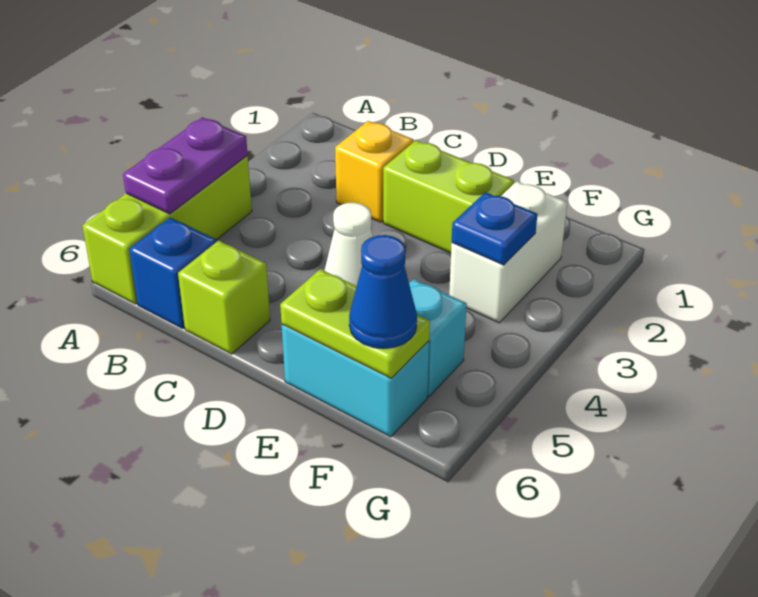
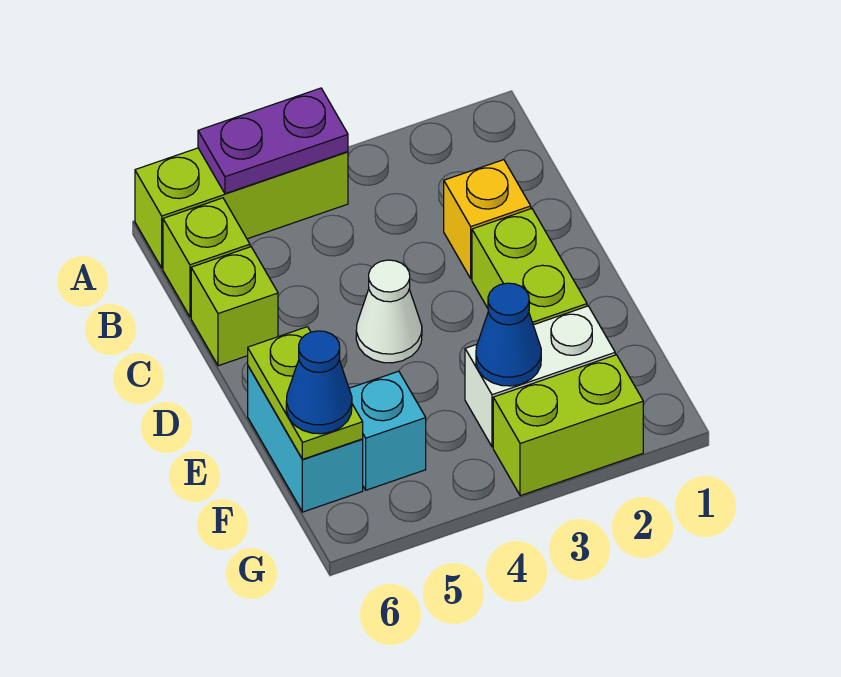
blue brick B6 level 1 -> lime brick B6 level 1
blue plate F3 level 2 -> blue cone F3 level 2
none -> lime brick G2:G3 level 1

